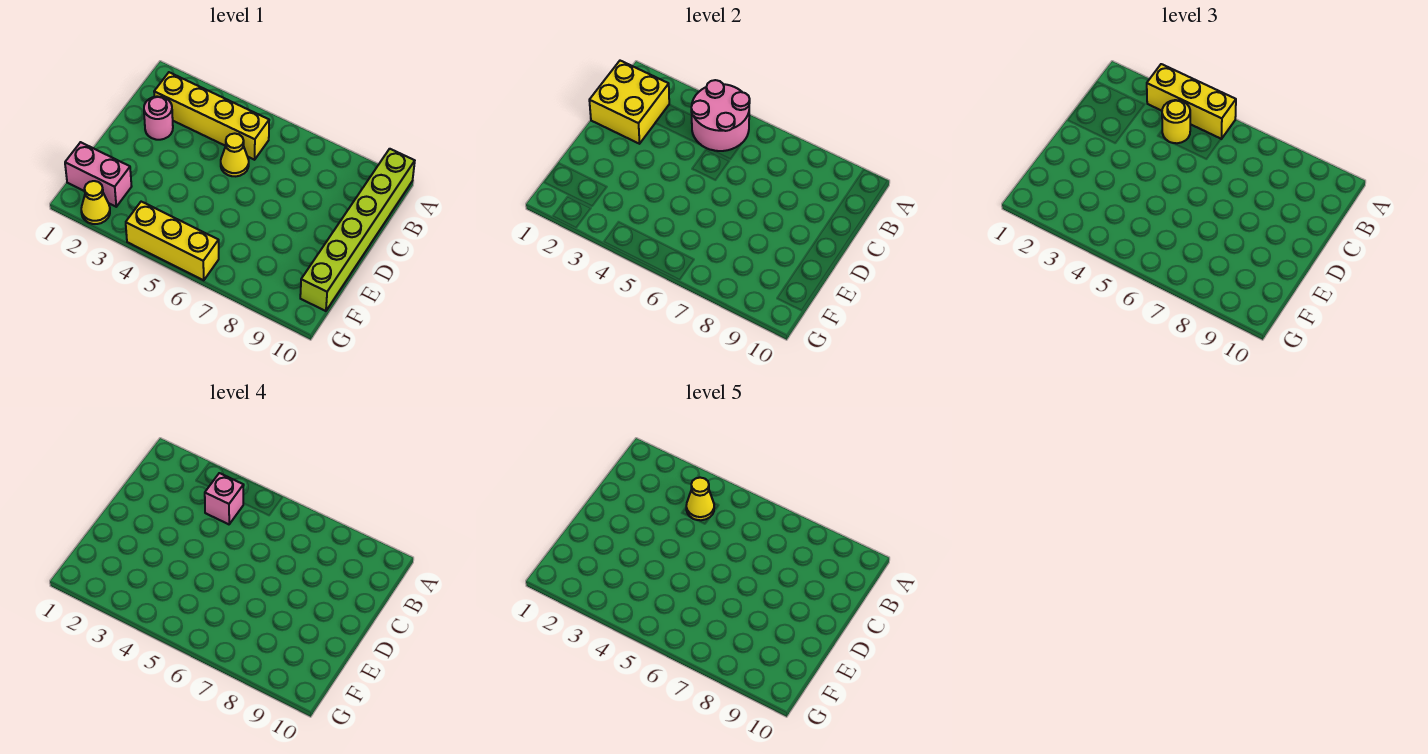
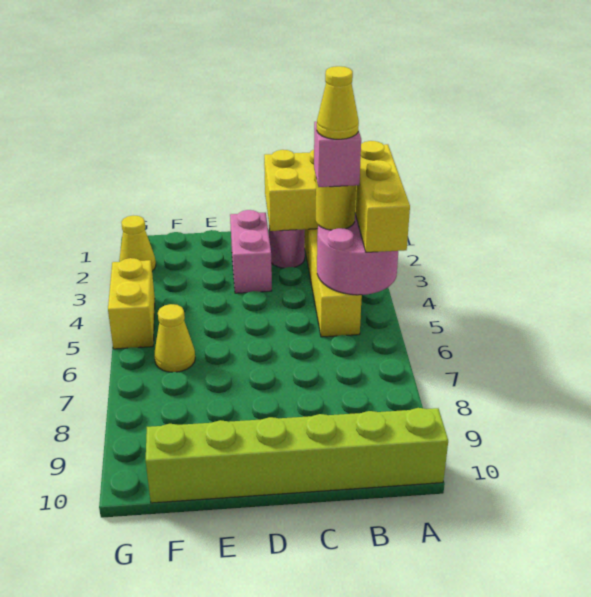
yellow cone C5 level 1 -> yellow cone F6 level 1
pink brick F1:F2 level 1 -> pink brick D2:D3 level 1
yellow brick G4:G6 level 1 -> yellow brick G4:G5 level 1

